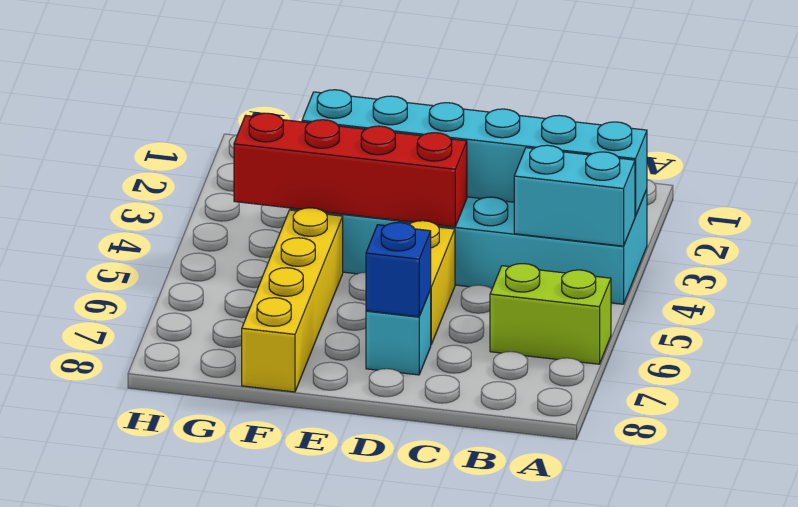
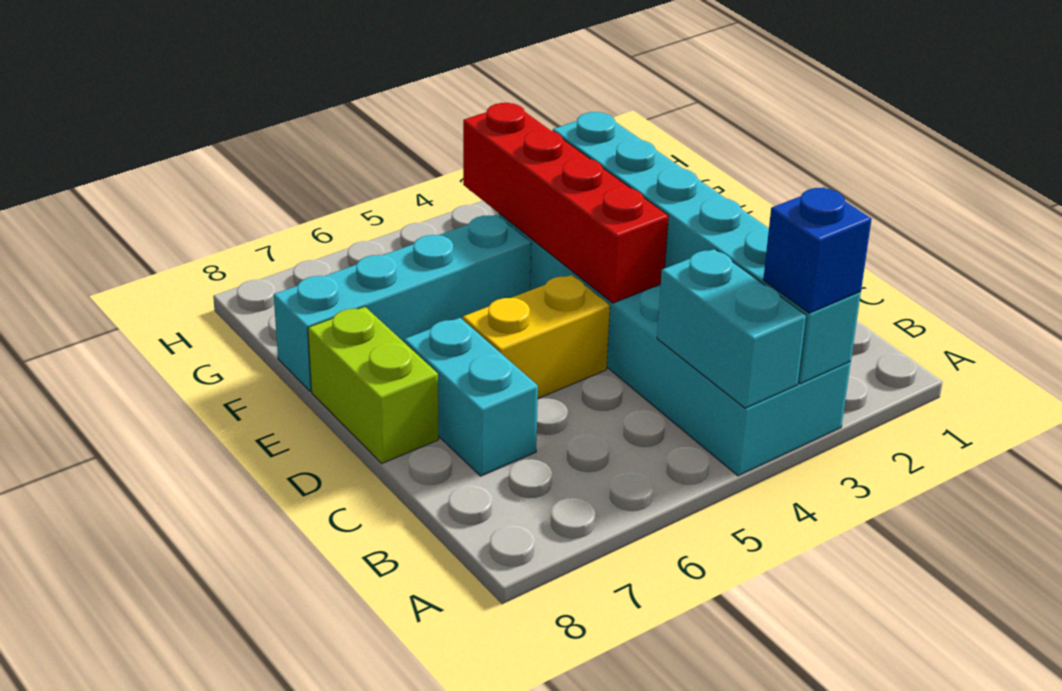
lime brick A6:B6 level 1 -> lime brick D8:E8 level 1
cyan brick D7 level 1 -> cyan brick C7:D7 level 1
blue brick D7 level 2 -> blue brick A3 level 3
yellow brick F5:F8 level 1 -> cyan brick F5:F8 level 1

